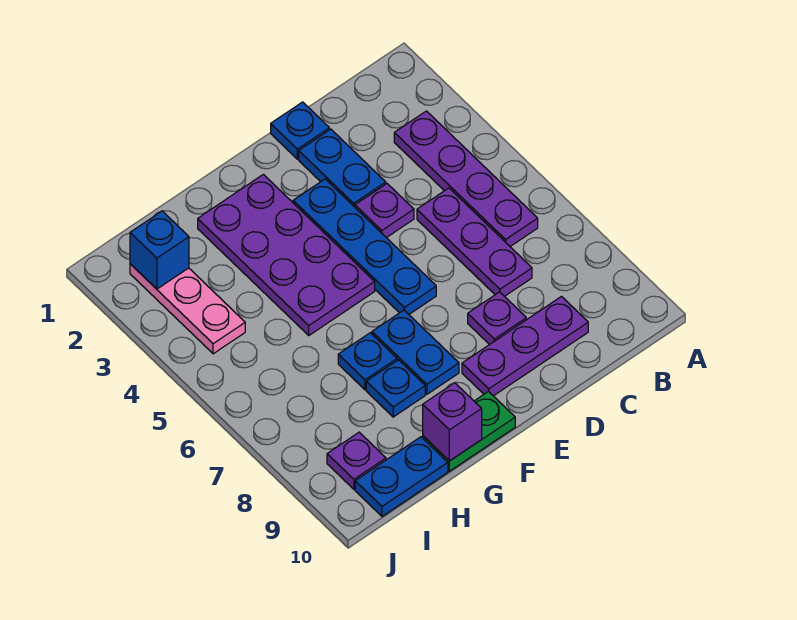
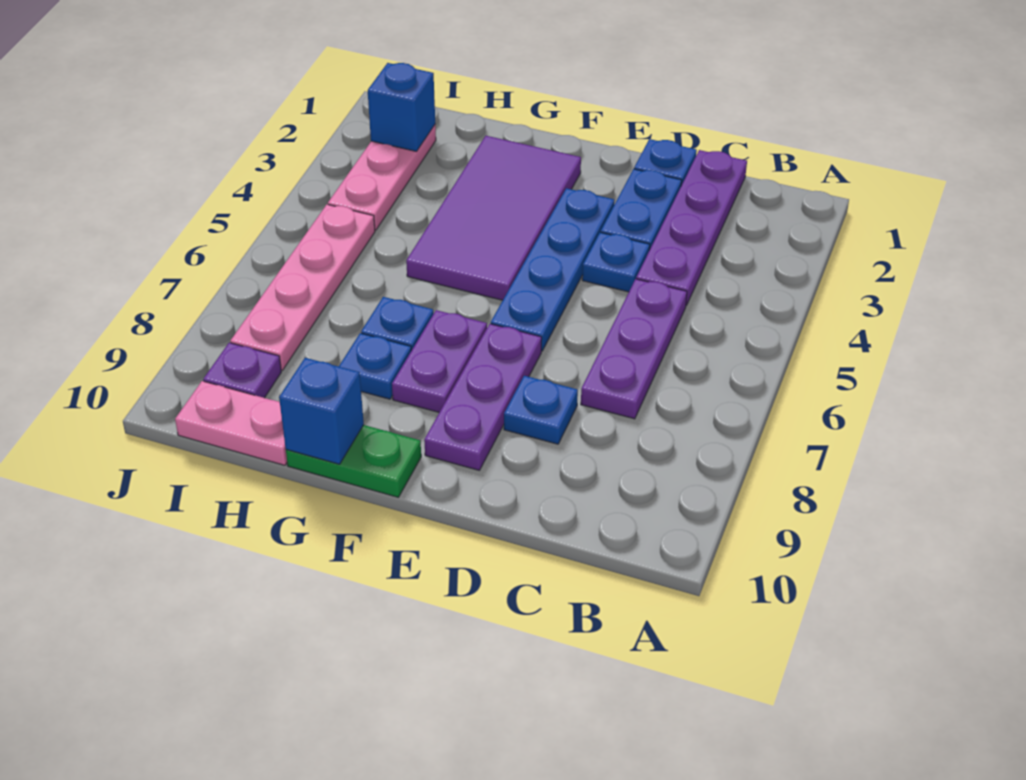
purple plate B3:B6 level 1 -> purple plate C1:C4 level 1
purple plate C9:E9 level 1 -> purple plate E7:E9 level 1
purple plate D4 level 1 -> blue plate D4 level 1
purple plate D8 level 1 -> blue plate D8 level 1
purple plate F2:G5 level 1 -> purple tile F2:G5 level 1
blue plate F7:F8 level 1 -> purple plate F7:F8 level 1
purple brick G10 level 2 -> blue brick G10 level 2
blue plate H10:I10 level 1 -> pink plate H10:I10 level 1
none -> pink plate I5:I8 level 1

